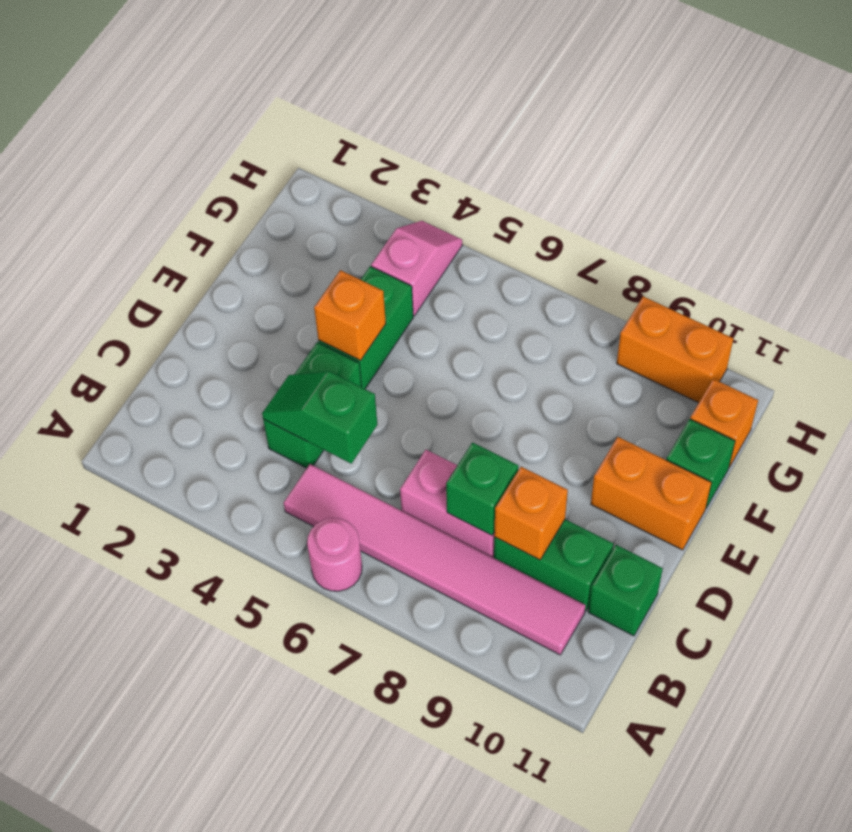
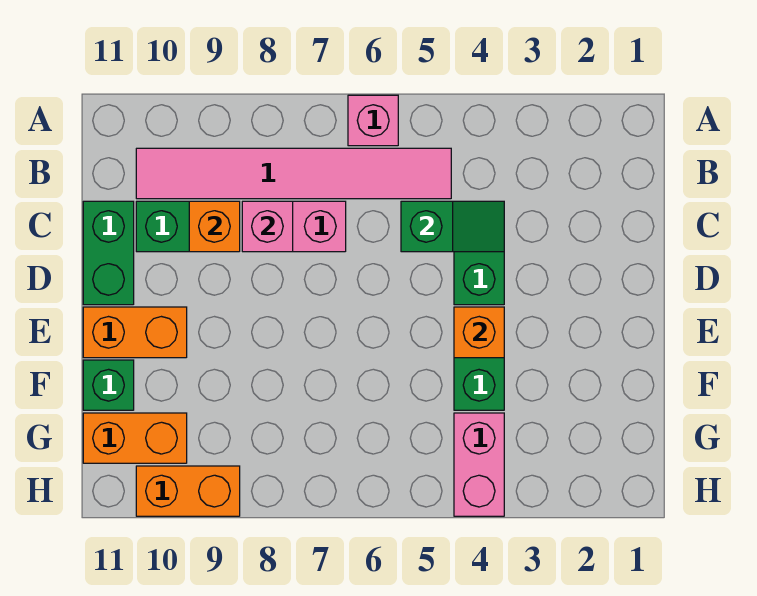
pink round brick A6 level 1 -> pink brick A6 level 1
green brick C8 level 2 -> pink brick C8 level 2
green brick C11 level 1 -> green brick C11:D11 level 1
pink slope G4:H4 level 1 top G -> pink brick G4:H4 level 1
orange brick G11 level 1 -> orange brick G10:G11 level 1

